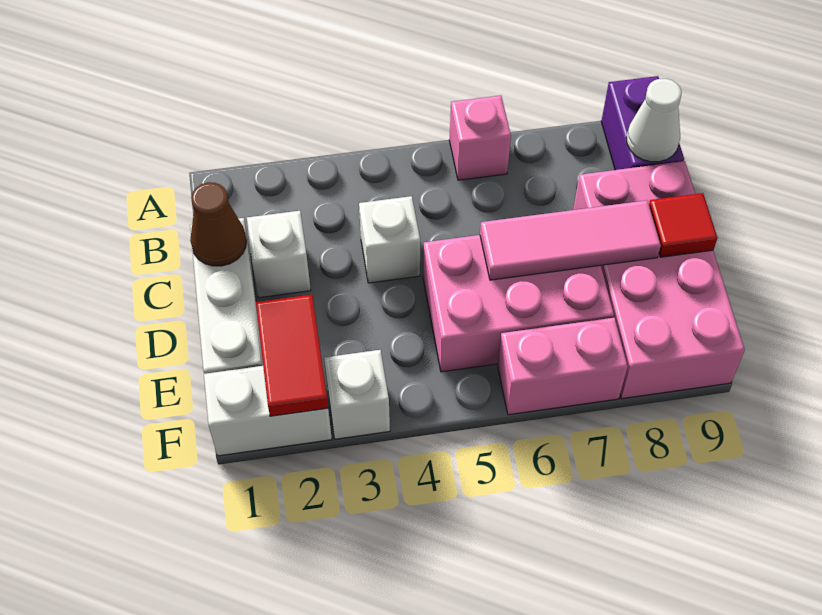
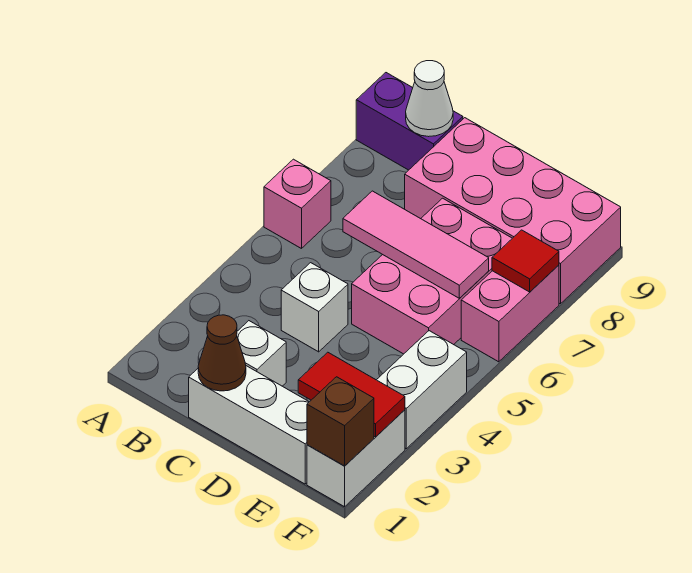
pink tile D6:D8 level 2 -> pink tile C6:E6 level 2
red tile D9 level 2 -> red tile F7 level 2
none -> brown brick F1 level 2
white brick F3 level 1 -> white brick F3:F4 level 1

